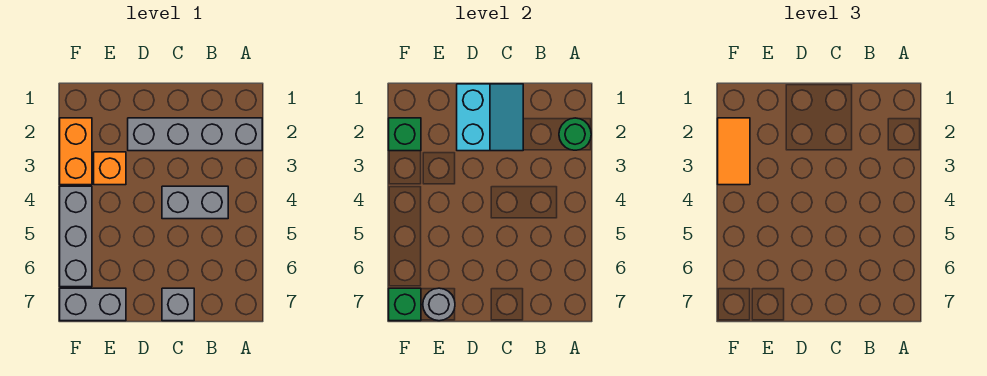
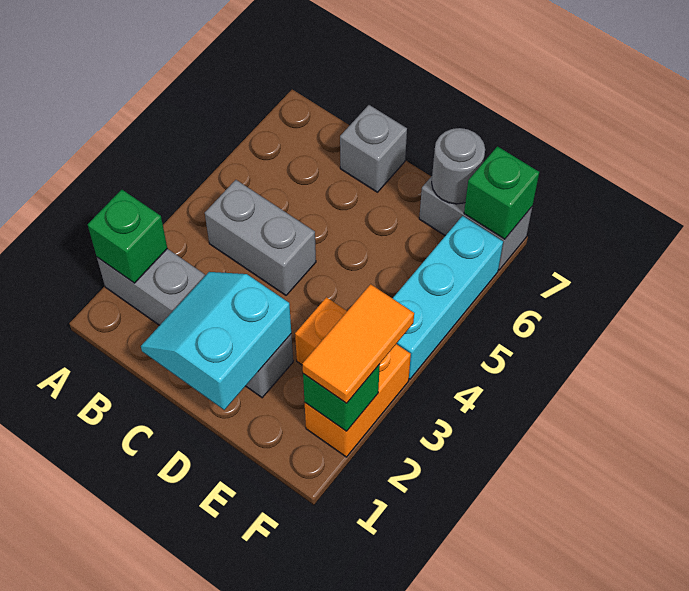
green round brick A2 level 2 -> green brick A2 level 2
grey brick F4:F6 level 1 -> cyan brick F4:F6 level 1

